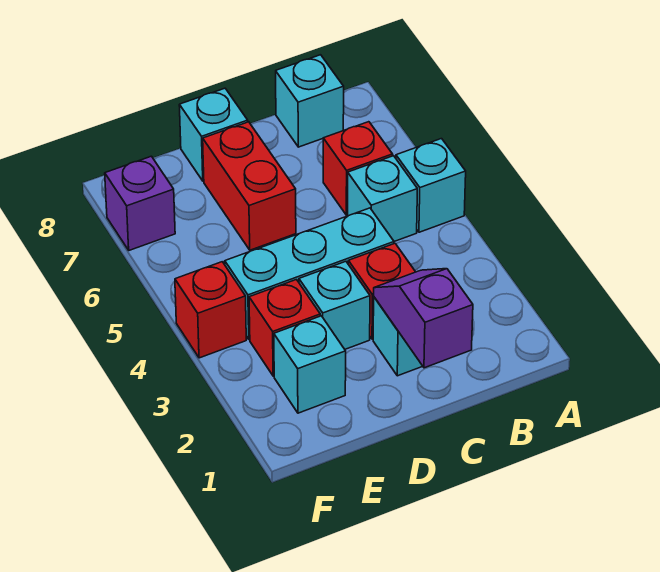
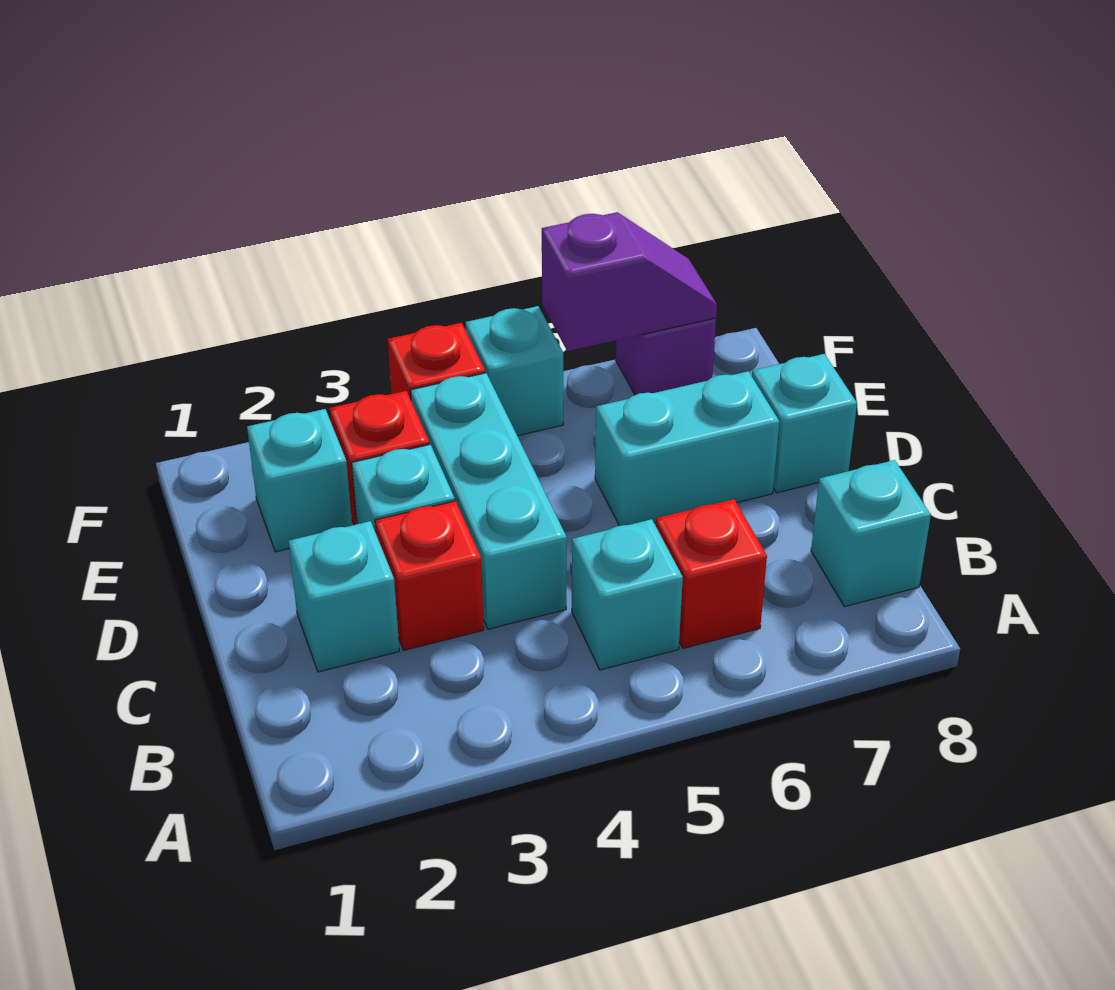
cyan brick A5 level 1 -> cyan brick F5 level 1
purple slope C1:C2 level 2 top 1 -> purple slope F6:F7 level 2 top 6
red brick D6:D7 level 1 -> cyan brick D6:D7 level 1

